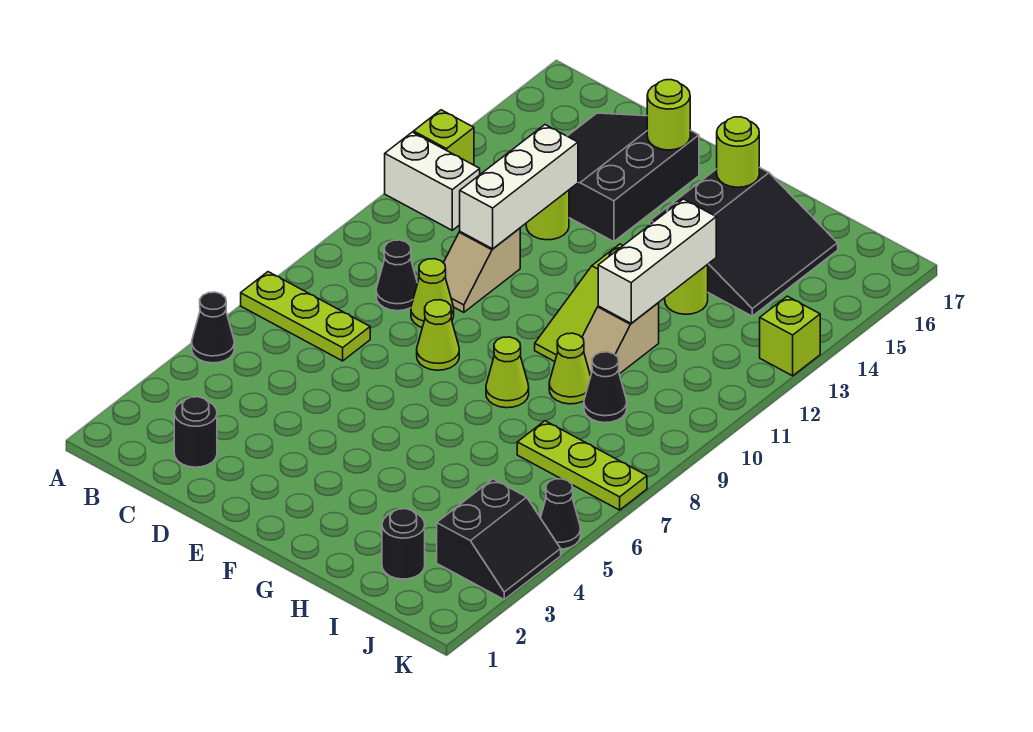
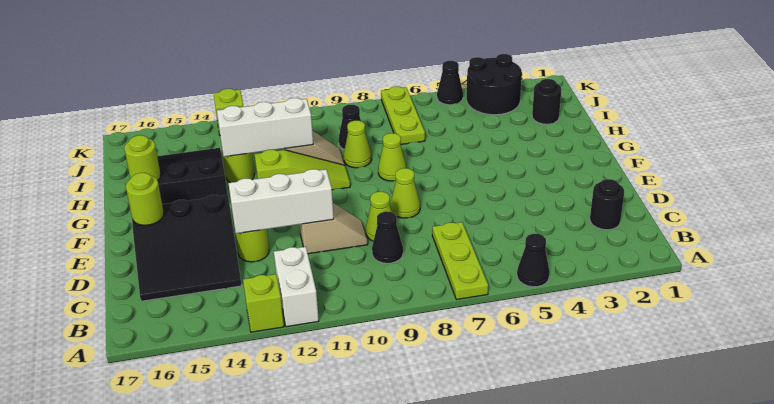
black slope J3:K4 level 1 top J -> black round brick J3:K4 level 1

